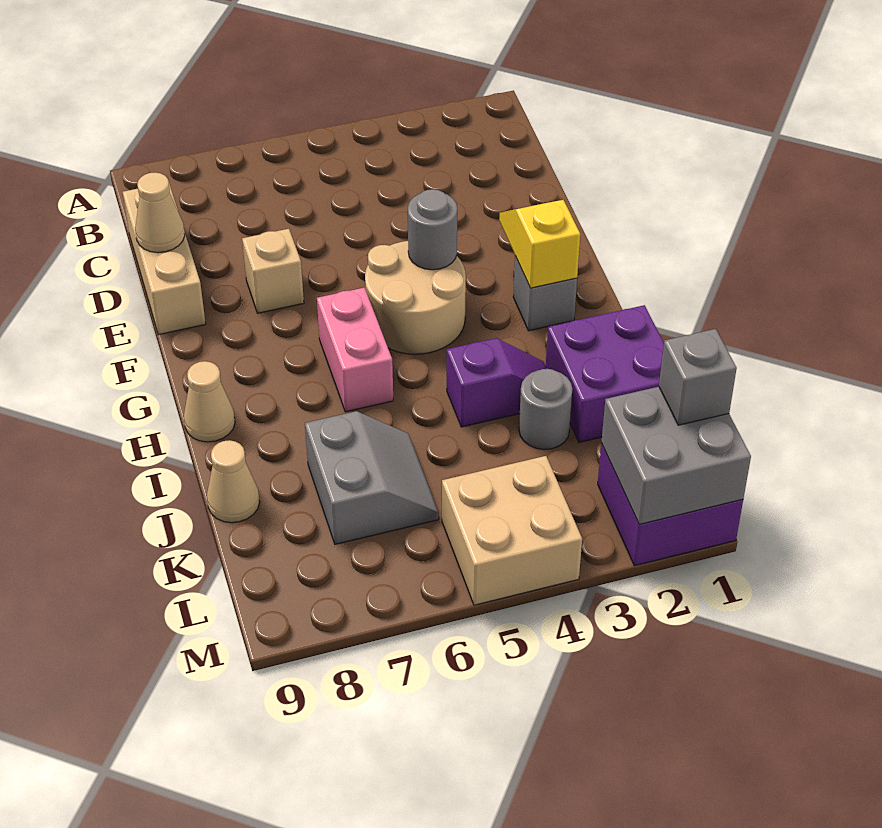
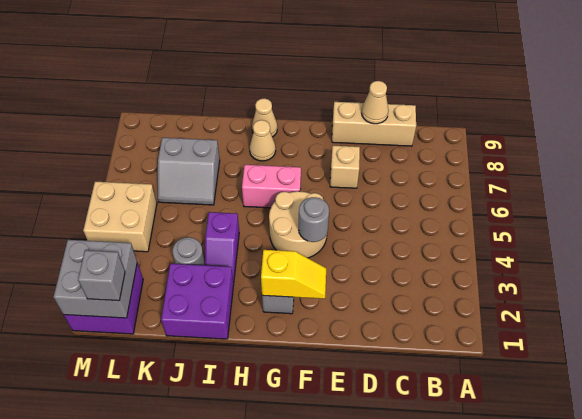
tan cone J9 level 1 -> tan cone H8 level 1

